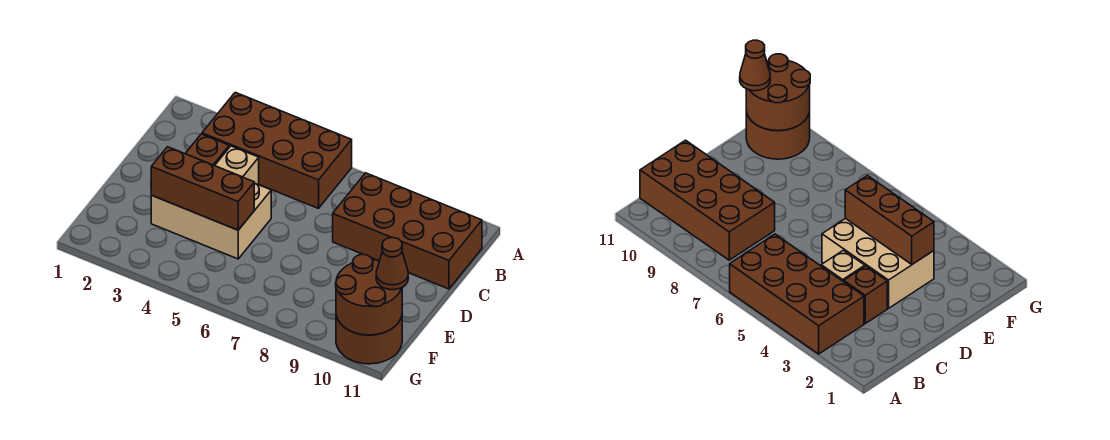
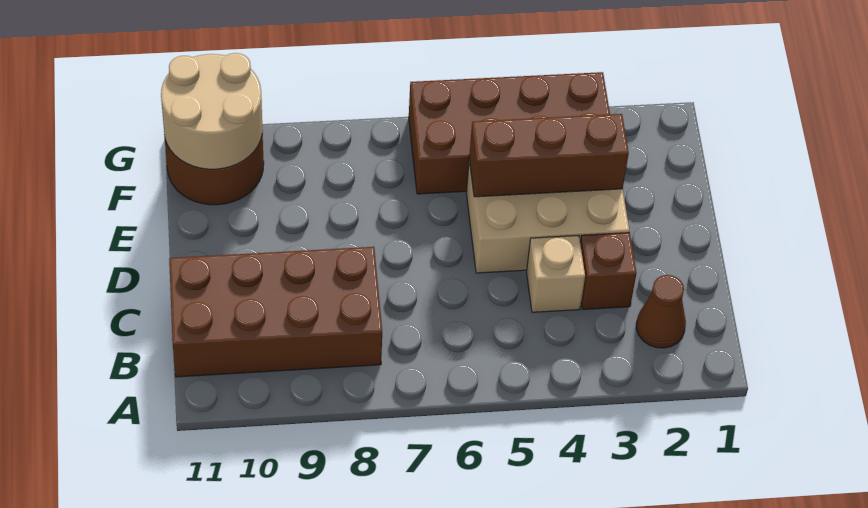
brown brick A3:B6 level 1 -> brown brick F3:G6 level 1
brown round brick F10:G11 level 2 -> tan round brick F10:G11 level 2
brown cone F11 level 3 -> brown cone B2 level 1

